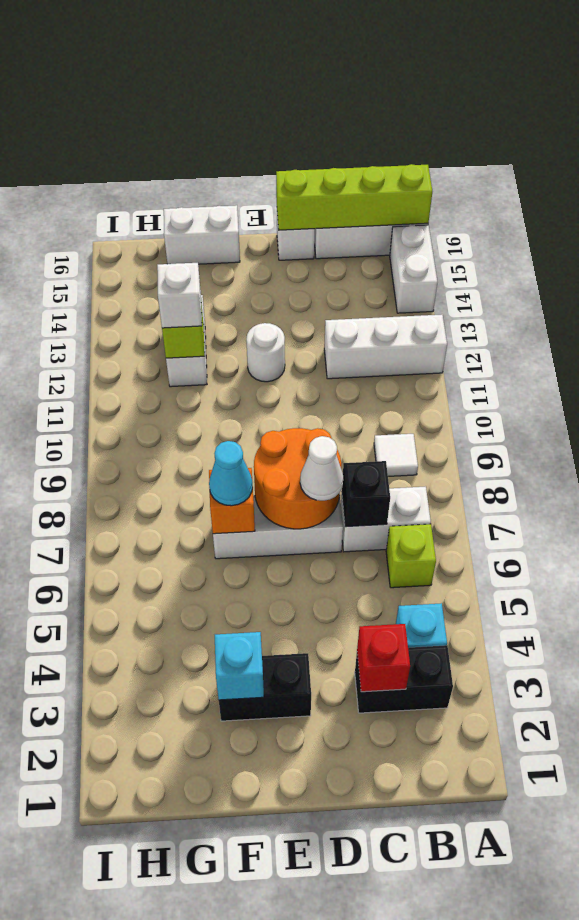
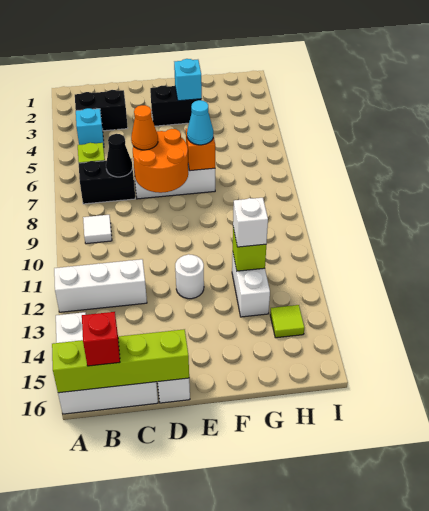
white brick B7:C7 level 1 -> black brick B7:C7 level 1
red brick C3 level 2 -> red brick B16 level 3
black brick C7 level 2 -> black cone C7 level 2
white cone D7 level 3 -> orange cone D7 level 3
white brick F16:G16 level 1 -> none
none -> lime tile H14 level 1

